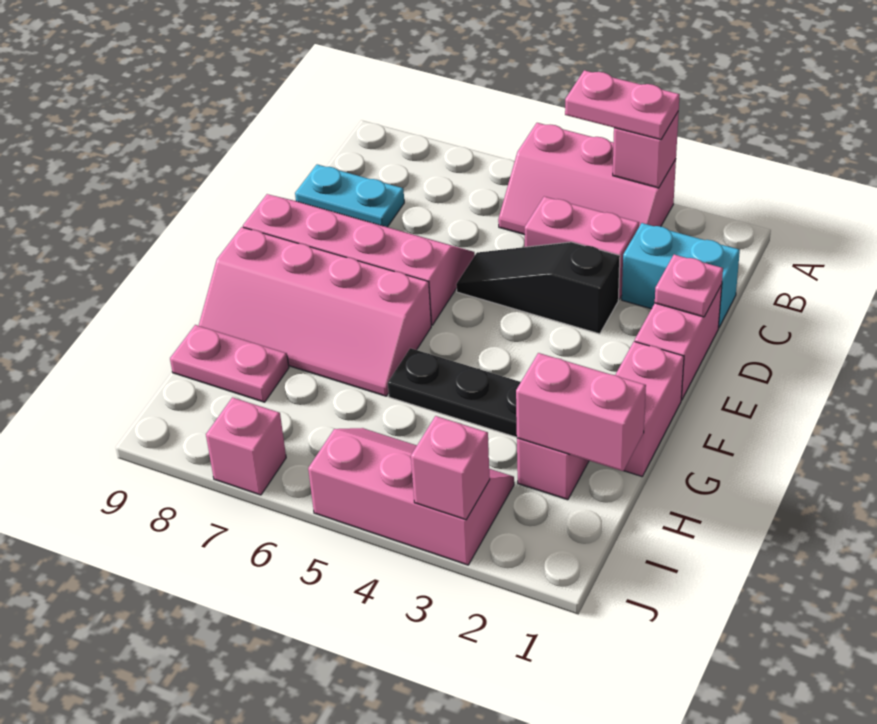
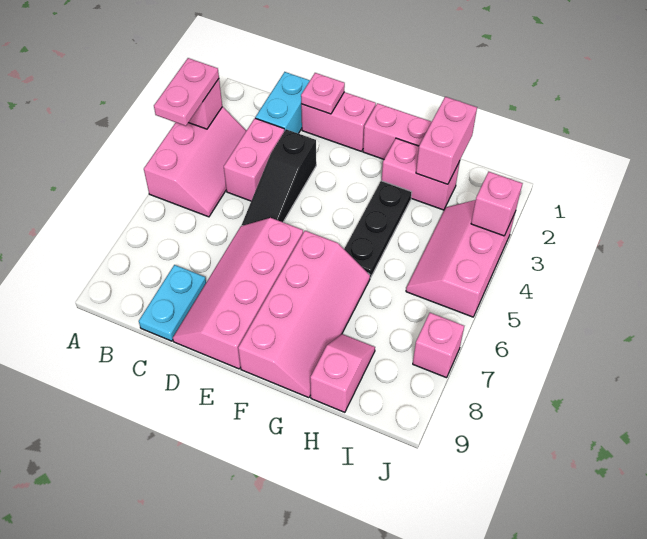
pink plate H8:H9 level 1 -> pink slope H8:H9 level 1 top 9

